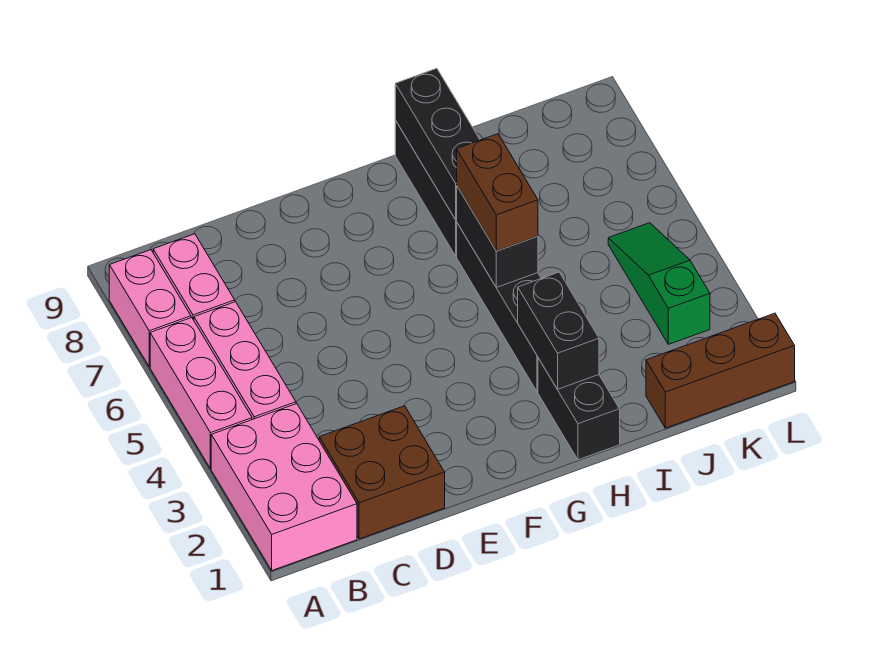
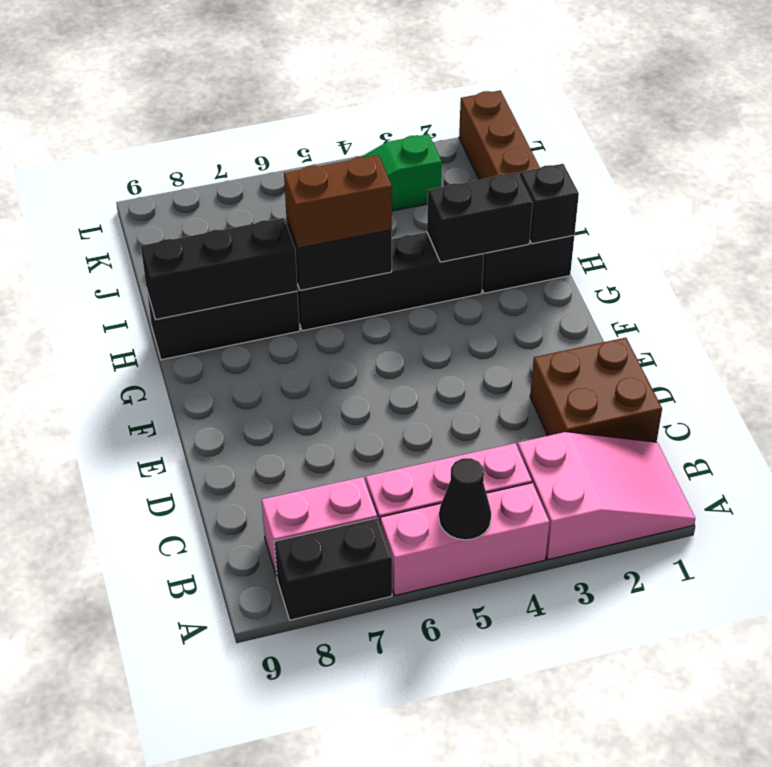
pink brick A1:B3 level 1 -> pink slope A1:B3 level 1 top 3
none -> black cone A5 level 2
pink brick A7:A8 level 1 -> black brick A7:A8 level 1
none -> black brick H1 level 2

